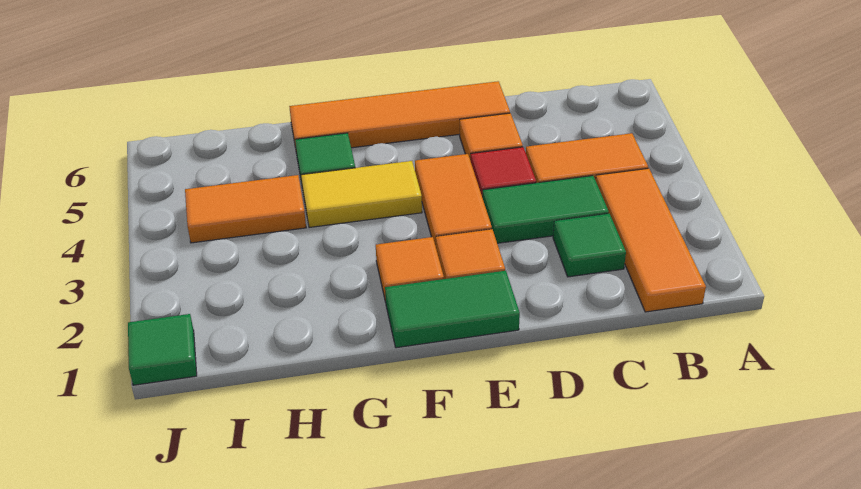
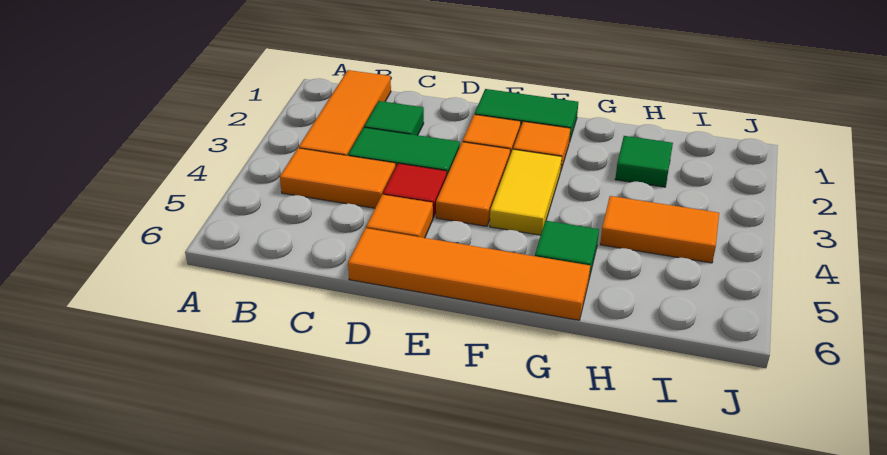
yellow tile F4:G4 level 1 -> yellow tile F3:F4 level 1
green tile J1 level 1 -> green tile H2 level 1

